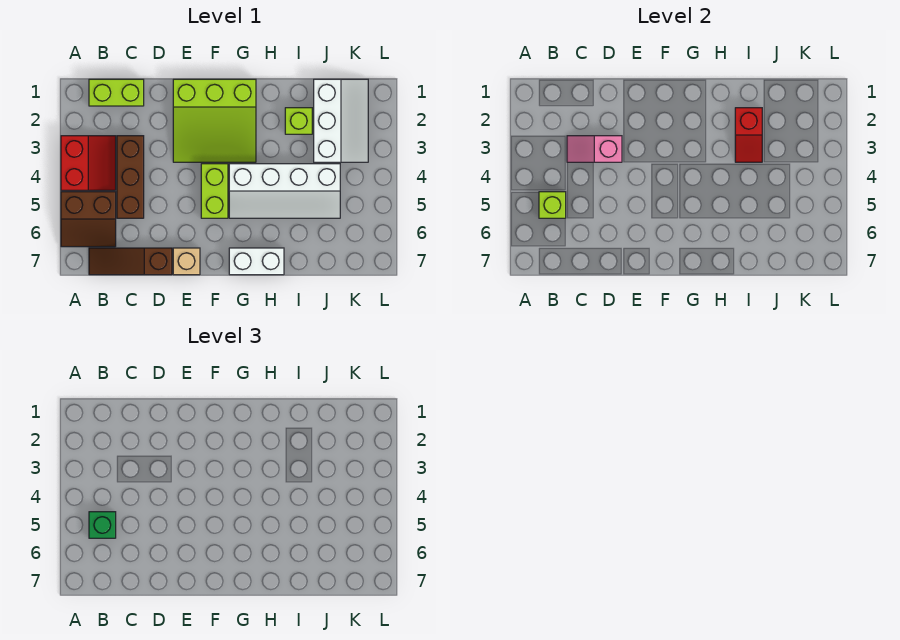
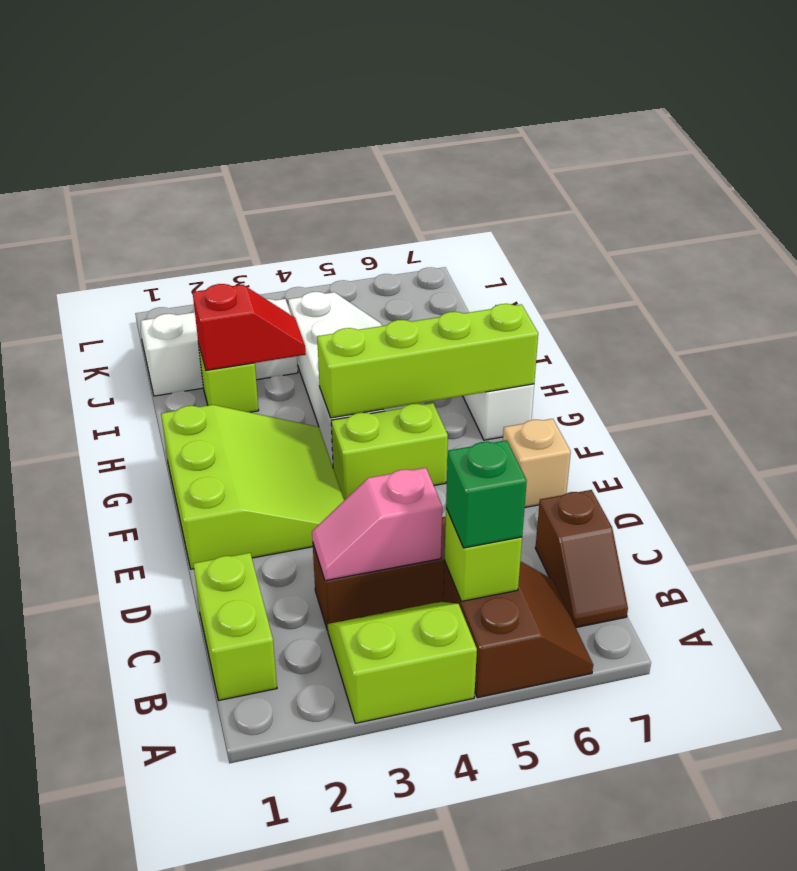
red slope A3:B4 level 1 top A -> lime slope A3:B4 level 1 top A
brown slope B7:D7 level 1 top D -> brown slope B7:C7 level 1 top C
pink slope C3:D3 level 2 top D -> pink slope C3:C4 level 2 top 4
none -> lime brick G4:G7 level 2

